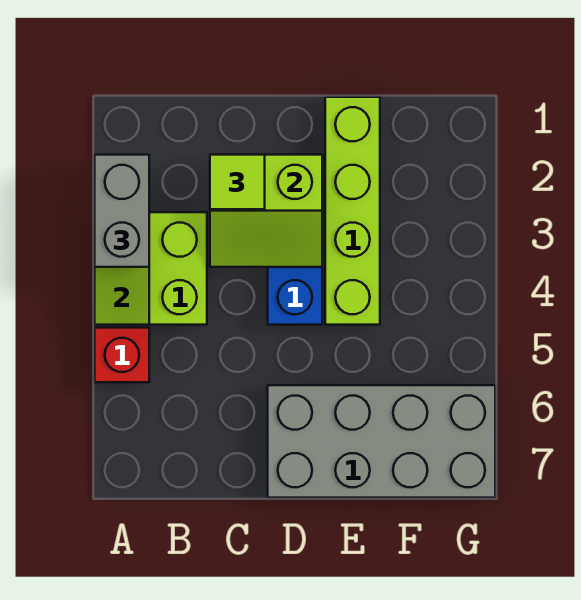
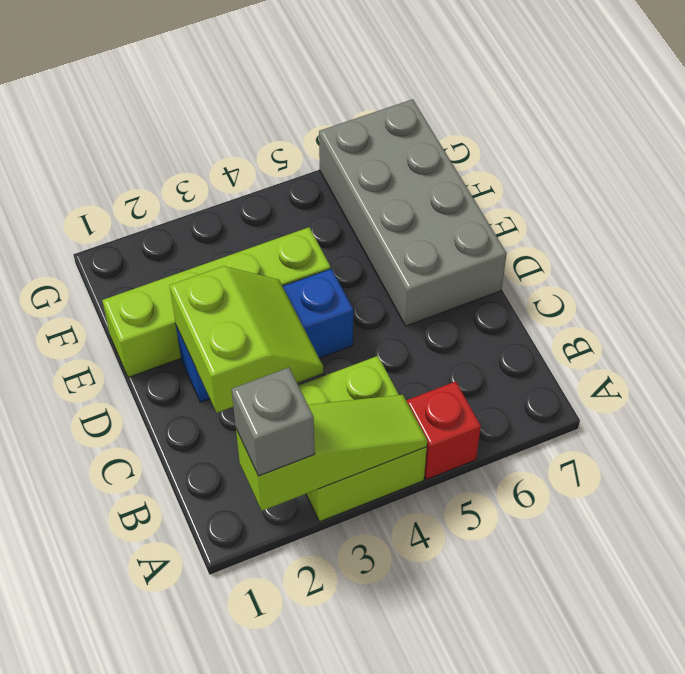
grey brick A2:A3 level 3 -> grey brick A2 level 3
lime tile C2 level 3 -> none

